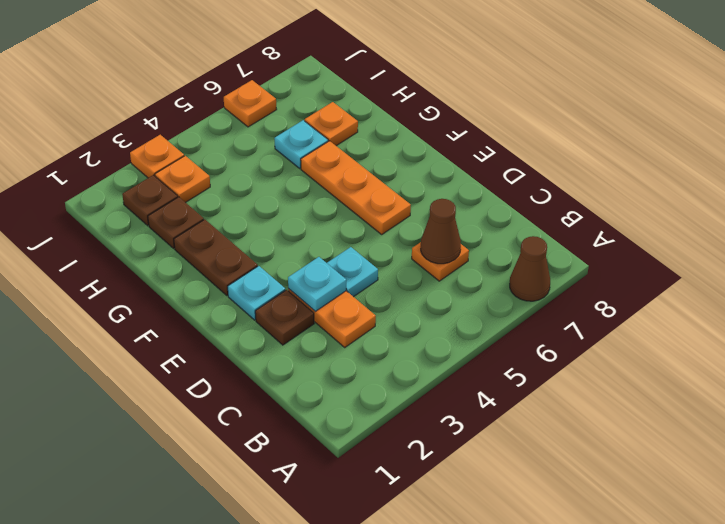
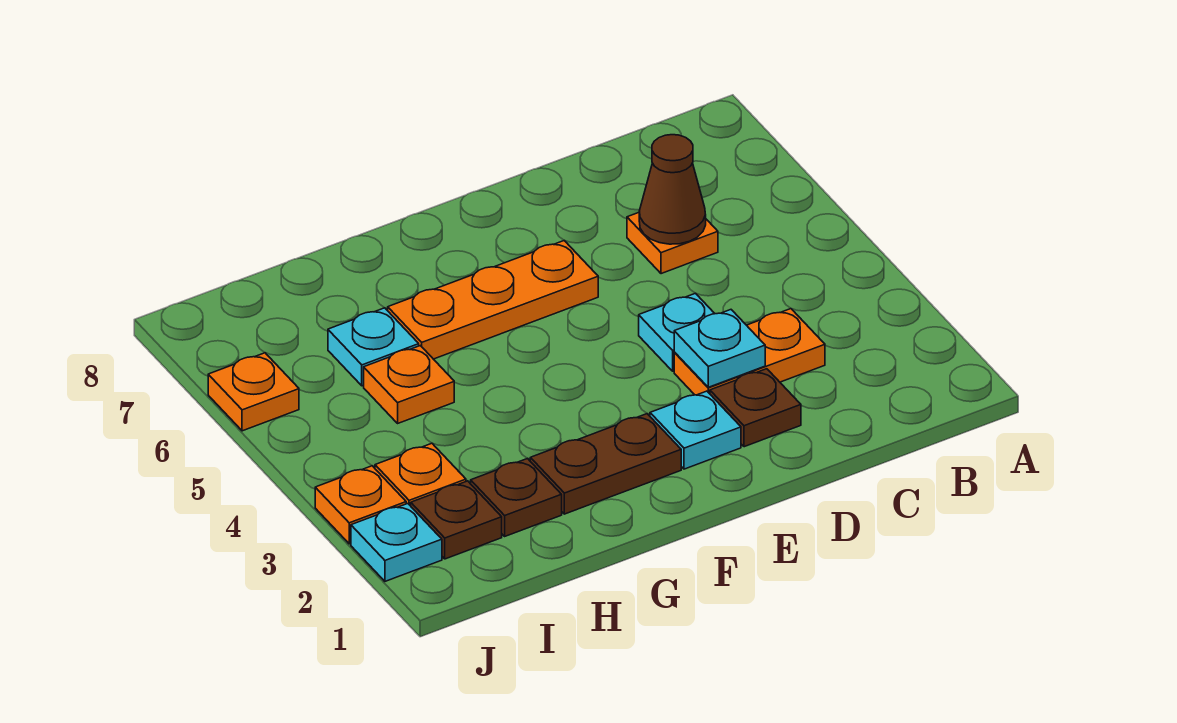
brown cone A7 level 1 -> none
orange plate H7 level 1 -> orange plate H5 level 1
none -> cyan plate J2 level 1

